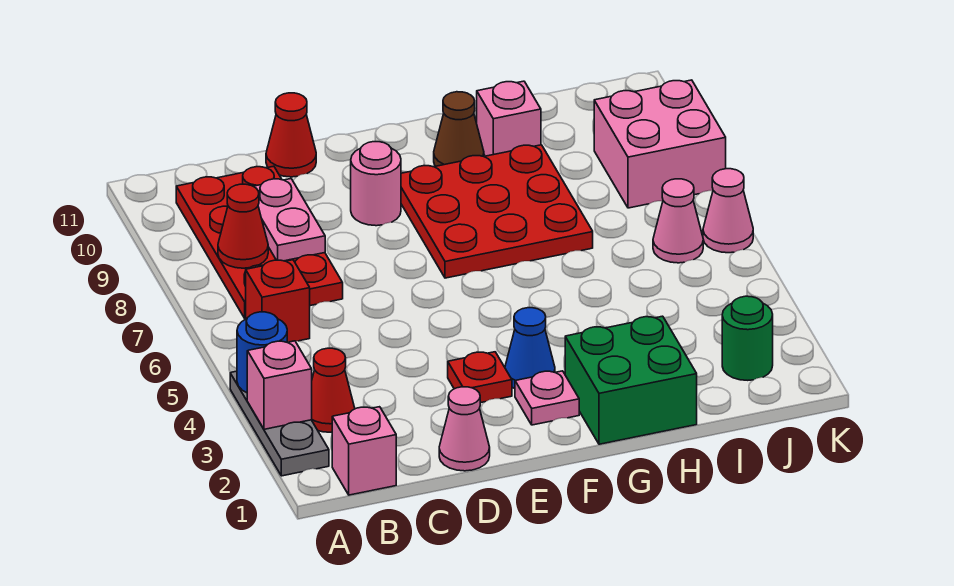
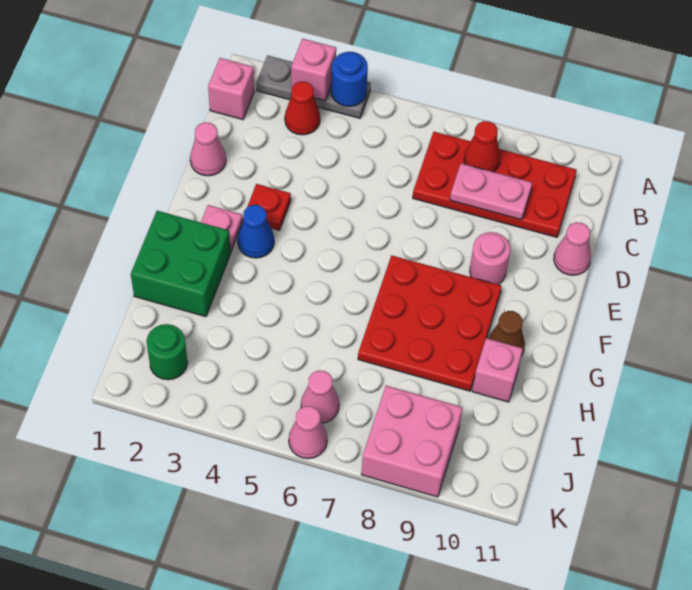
red brick B6 level 1 -> none
red cone D11 level 1 -> pink cone D11 level 1

